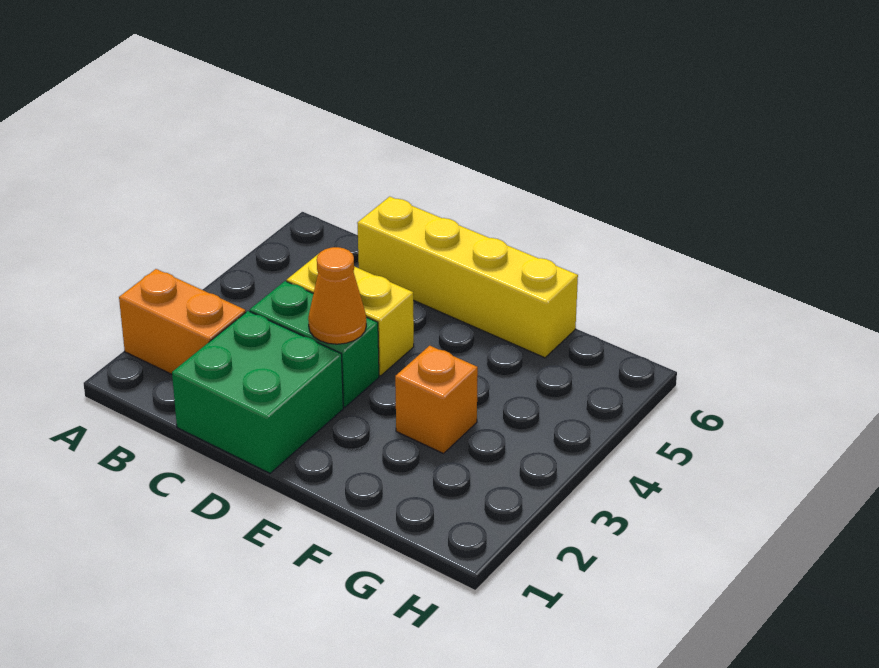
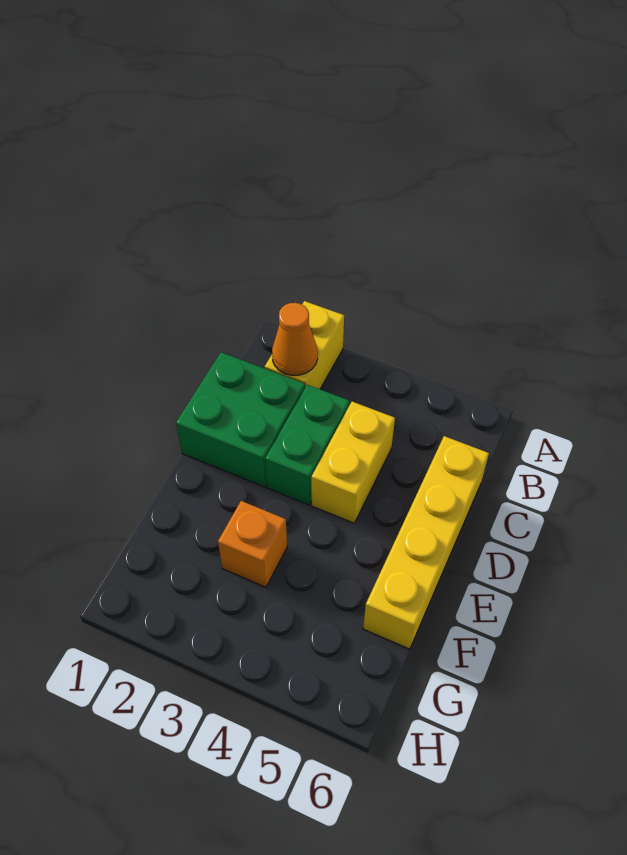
orange brick A2:B2 level 1 -> yellow brick A2:B2 level 1
orange cone D3 level 2 -> orange cone B2 level 2

